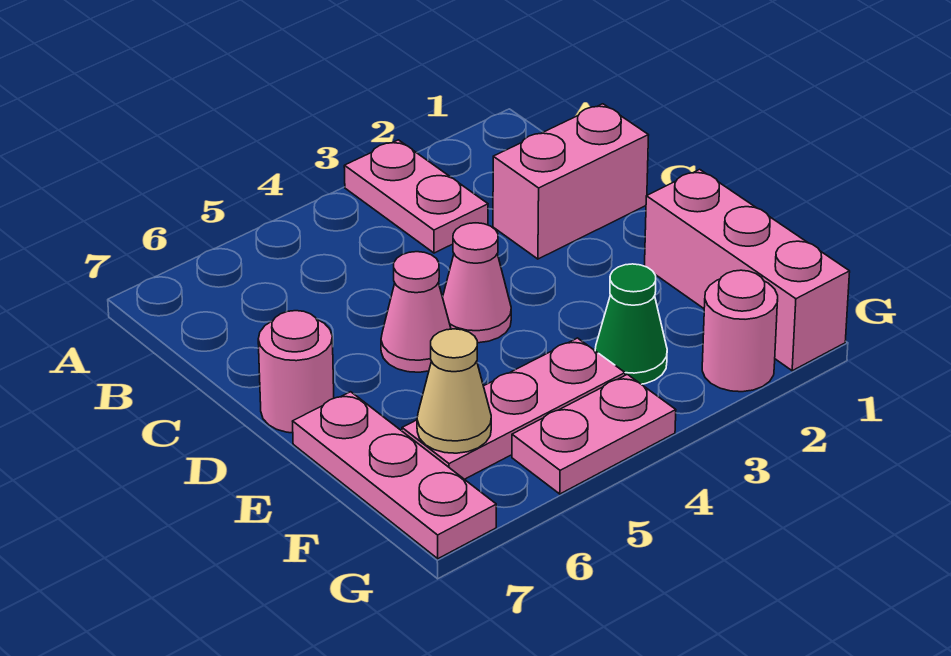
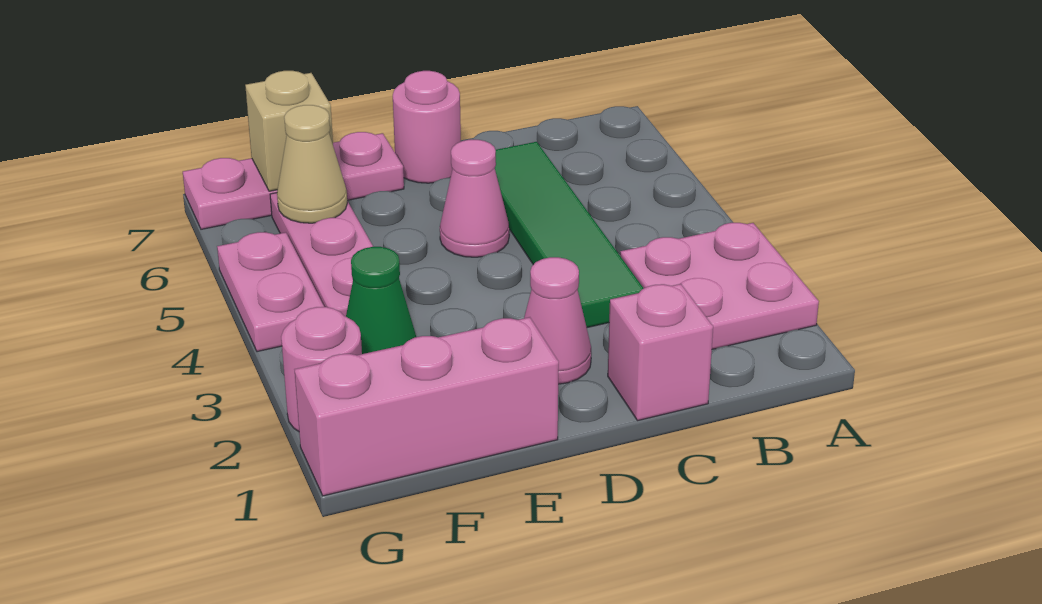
pink plate A3:B3 level 1 -> pink plate A2:B3 level 1
pink brick C1:C2 level 1 -> pink brick C1 level 1
none -> green tile C3:C6 level 1
pink cone D4 level 1 -> pink cone D2 level 1
none -> tan brick F7 level 2

